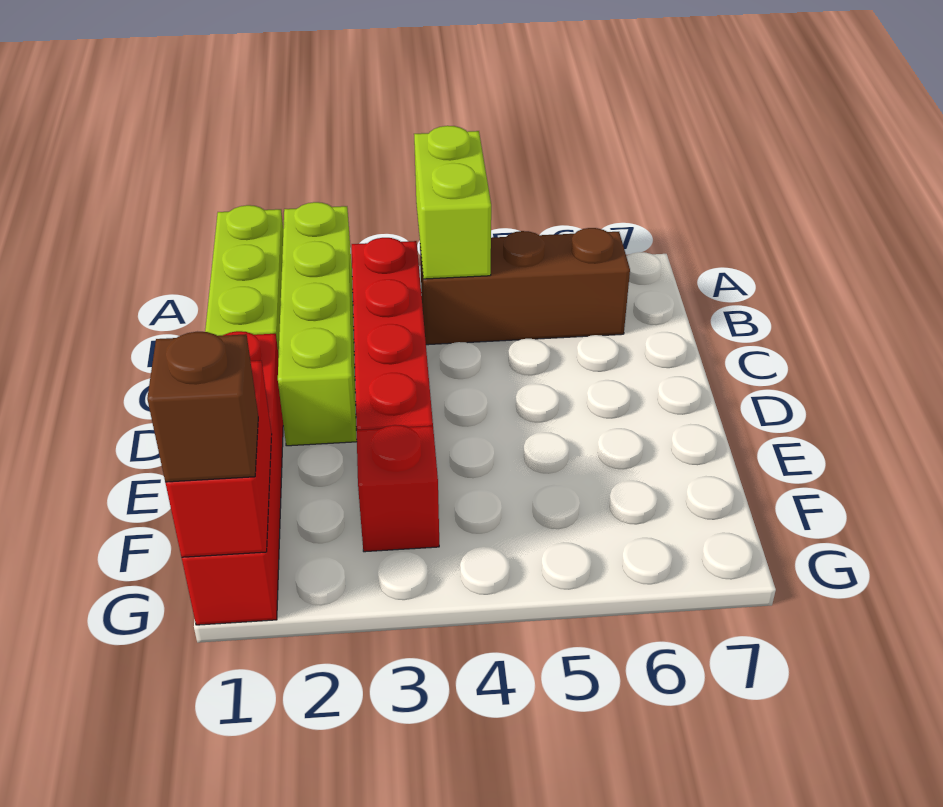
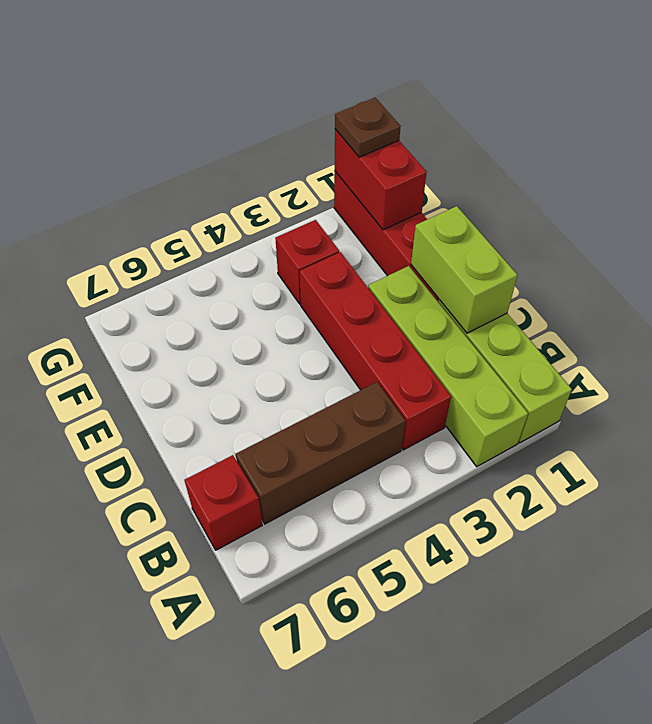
lime brick A4:B4 level 2 -> lime brick C1:D1 level 2
none -> red brick B7 level 1
brown brick G1 level 3 -> brown plate G1 level 3

